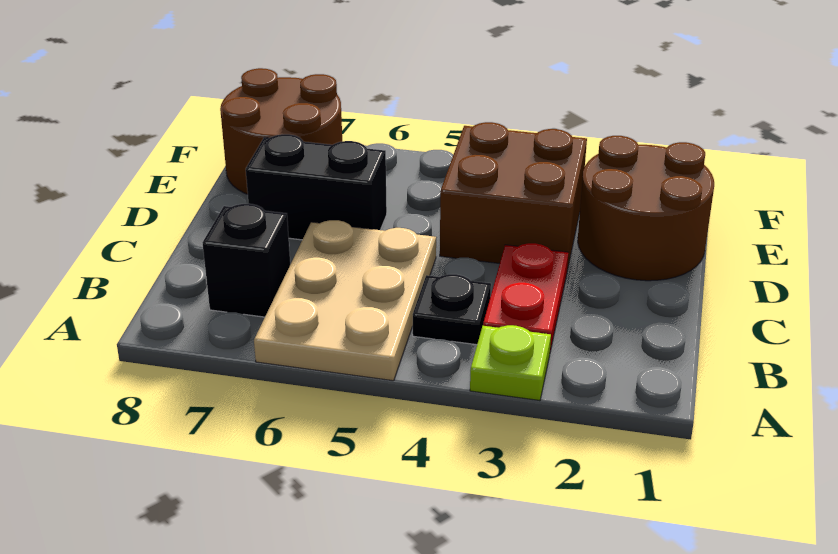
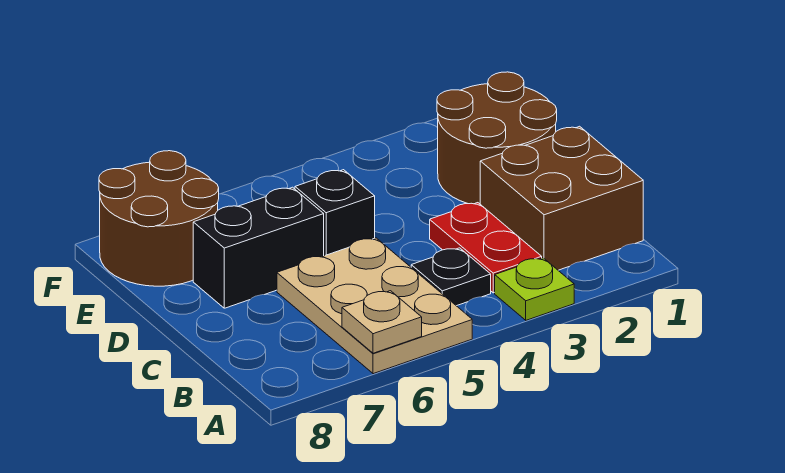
none -> tan plate A6 level 2
black brick B7 level 1 -> black brick D5 level 1
brown brick D3:E4 level 1 -> brown brick B1:C2 level 1

